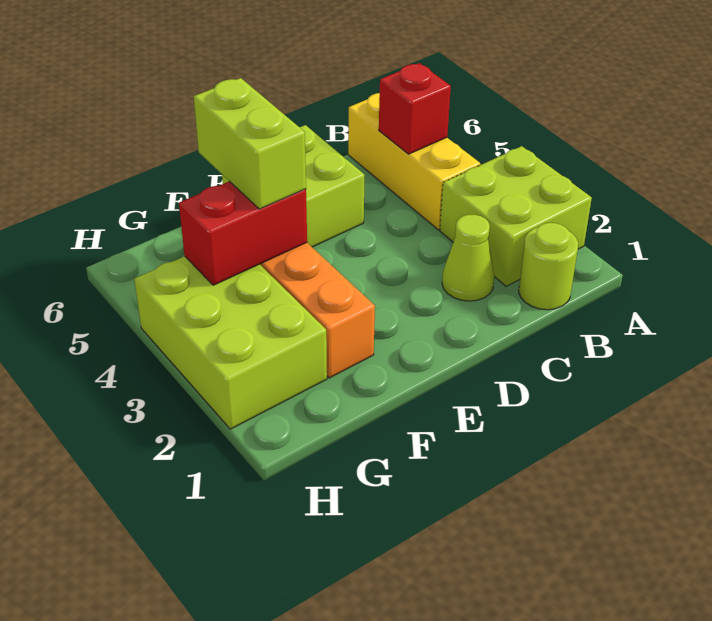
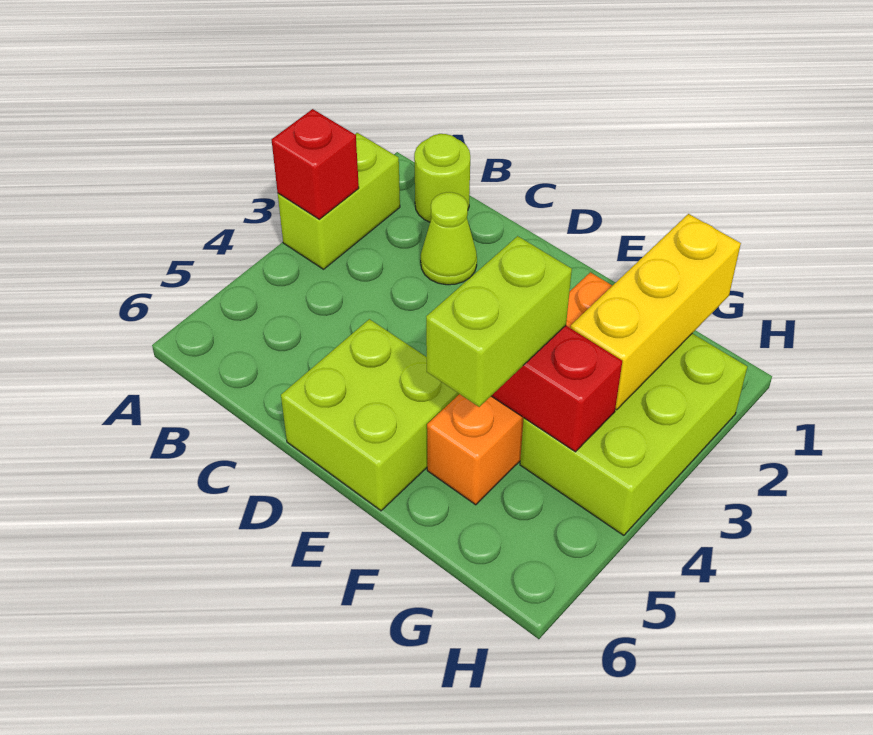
lime brick A2:B3 level 1 -> lime brick A2:A3 level 1
yellow brick B4:B6 level 1 -> yellow brick G1:G3 level 2
red brick B5 level 2 -> red brick A3 level 2

